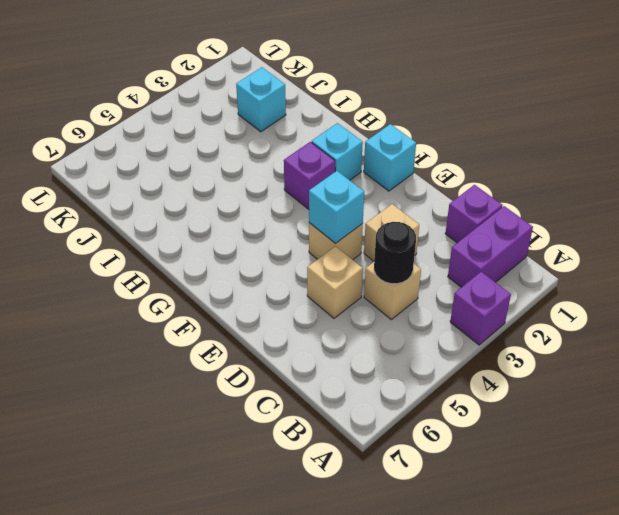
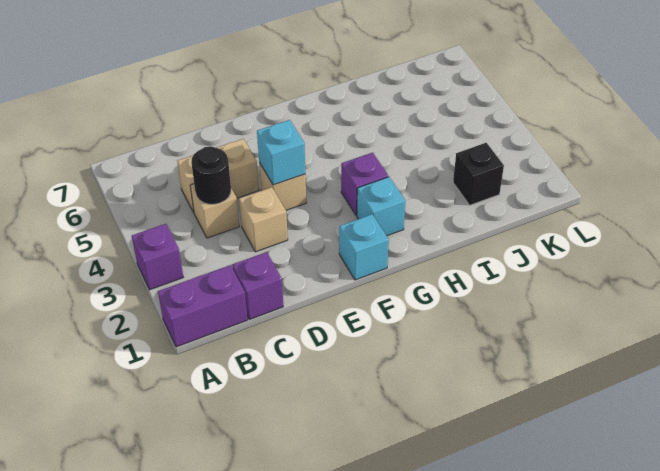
purple brick B1:B2 level 1 -> purple brick A1:B1 level 1
tan brick D5 level 1 -> tan brick C5:D5 level 1
cyan brick J2 level 1 -> black brick J2 level 1

